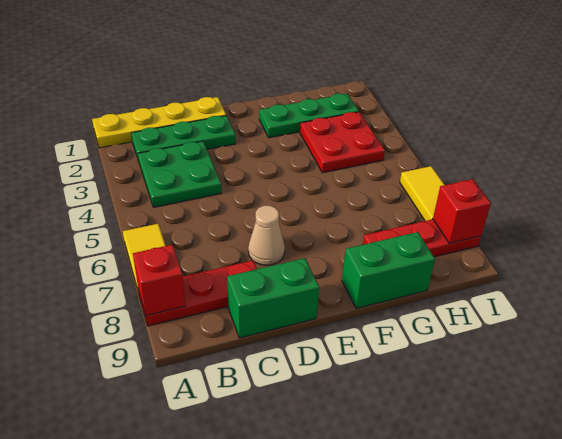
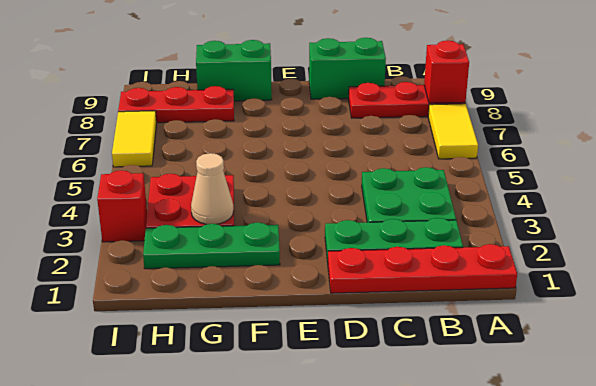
yellow plate A1:D1 level 1 -> red plate A1:D1 level 1
tan cone D7 level 1 -> tan cone G3 level 2
red brick I8 level 2 -> red brick I3 level 1

